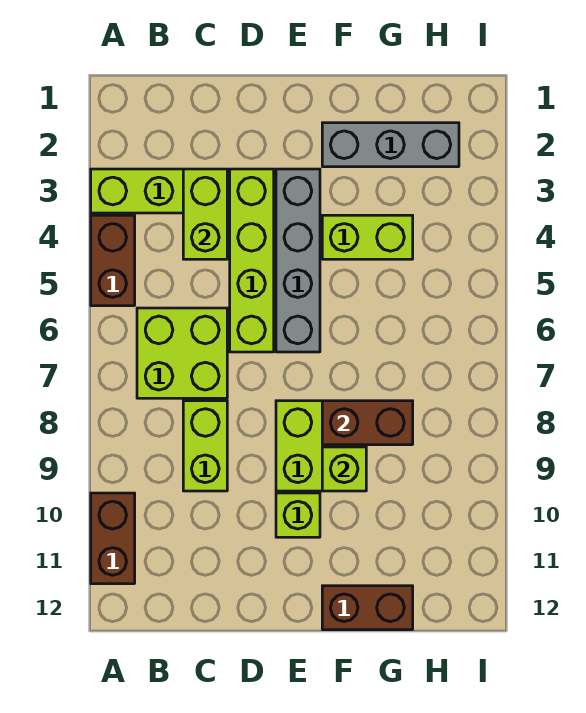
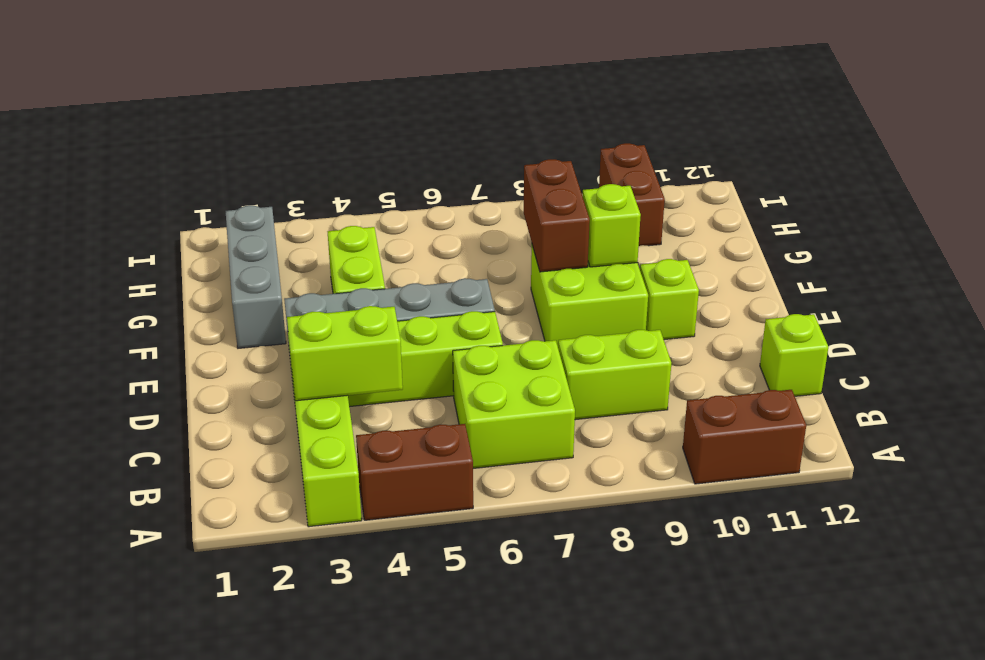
none -> lime brick C12 level 1
brown brick F12:G12 level 1 -> brown brick H10:I10 level 1

